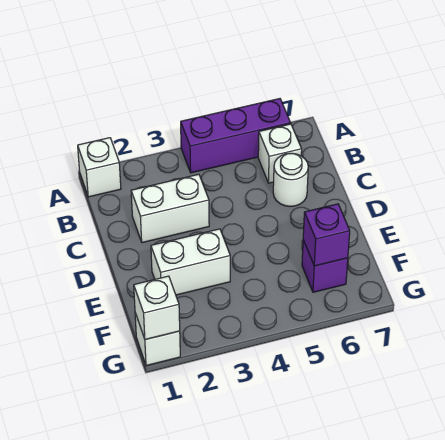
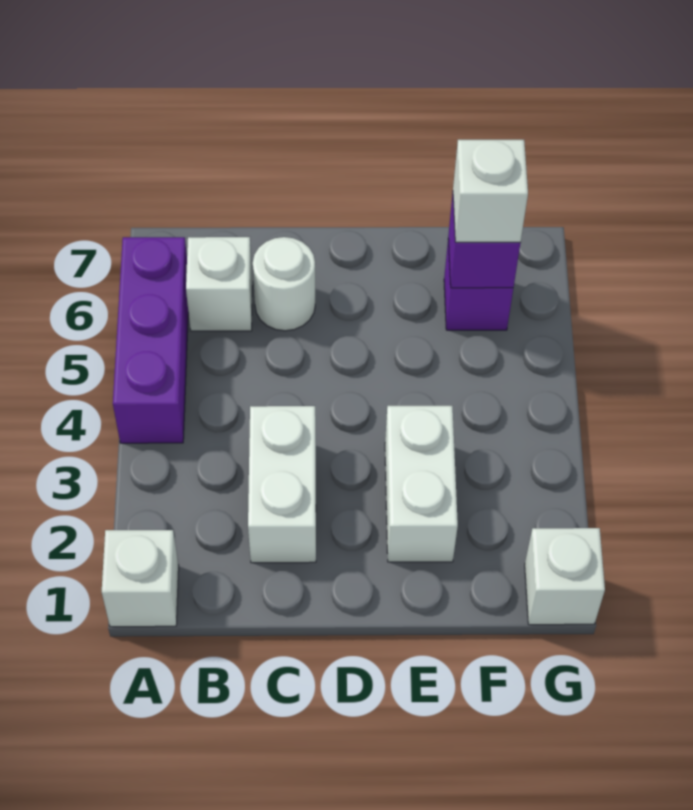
white brick G1 level 2 -> white brick F6 level 3

